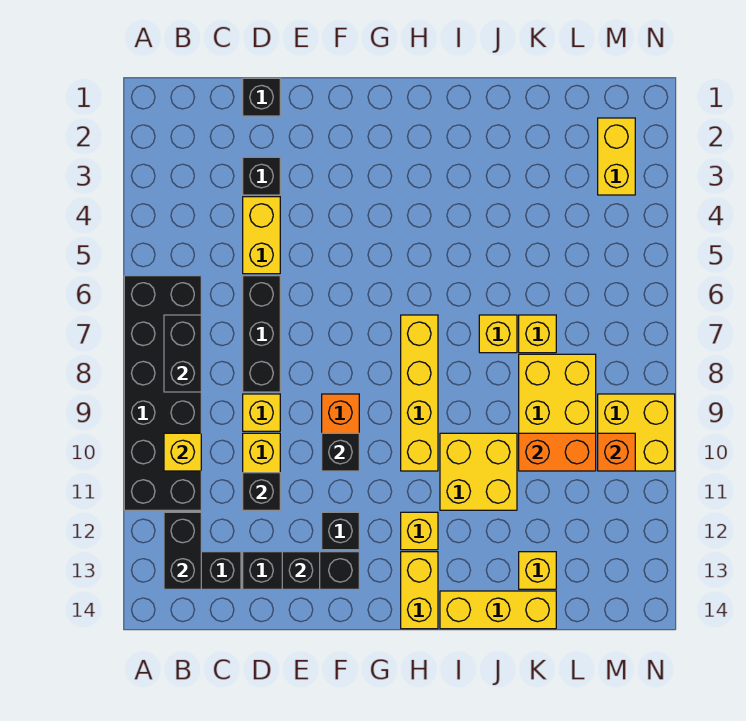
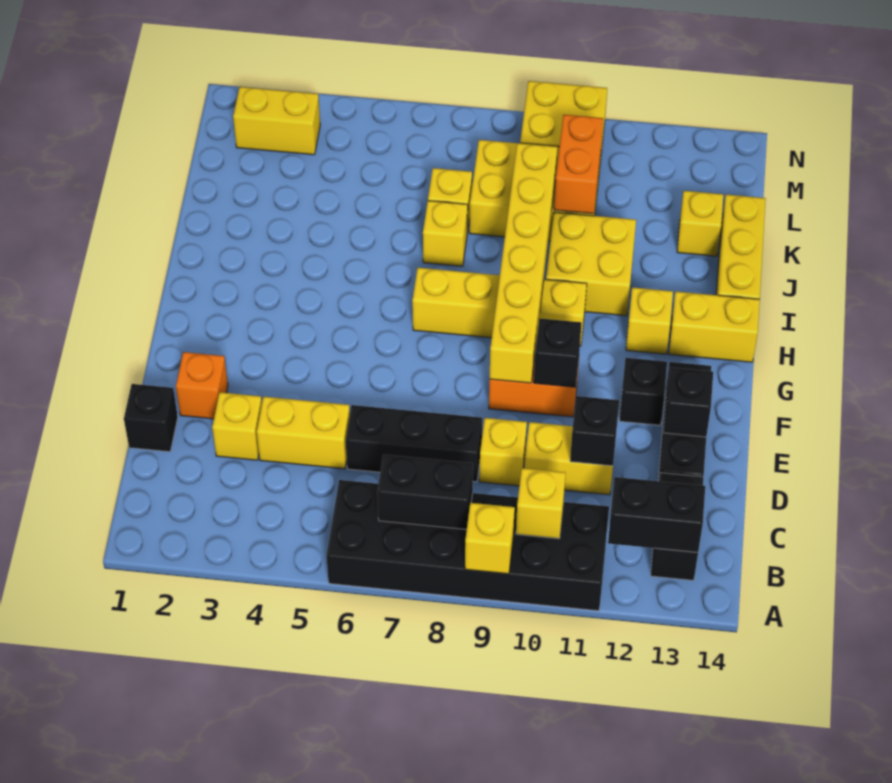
none -> yellow brick A9 level 2
black brick D3 level 1 -> yellow brick D3 level 1
none -> yellow brick F9:K9 level 2
orange brick M10 level 2 -> orange brick E2 level 1

